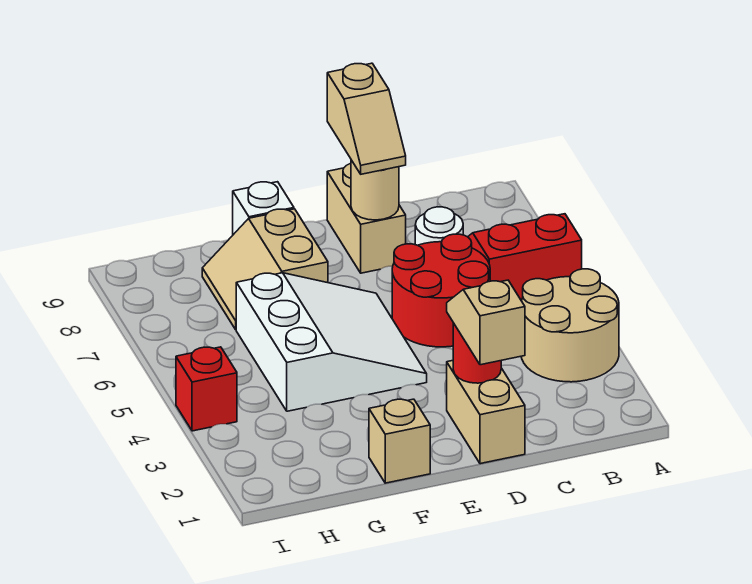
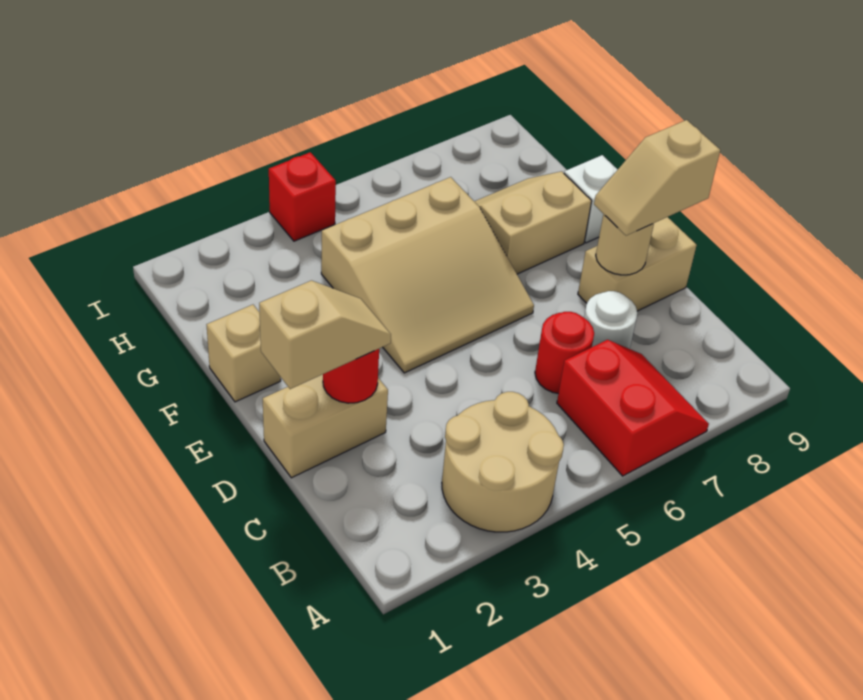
red round brick C5:D6 level 1 -> red round brick C6 level 1
white slope E4:G6 level 1 top G -> tan slope E4:G6 level 1 top G

